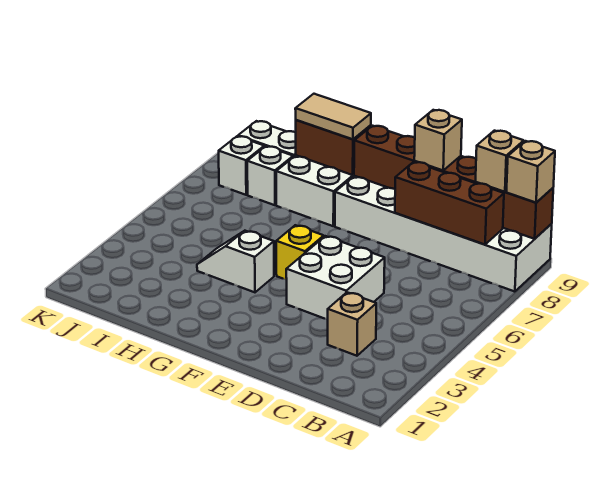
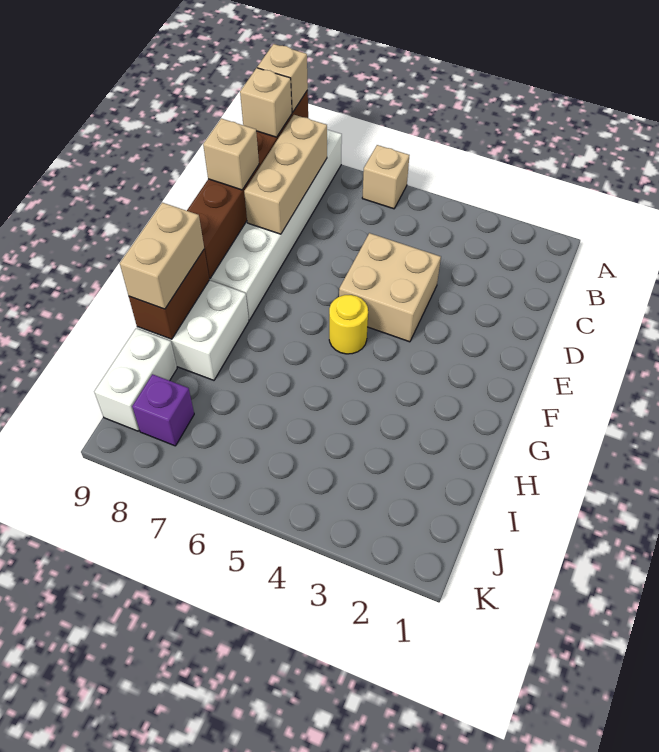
brown brick B8:D8 level 2 -> tan brick B8:D8 level 2
tan brick C3 level 1 -> tan brick A6 level 1
white brick D4:E5 level 1 -> tan brick D4:E5 level 1
yellow brick F5 level 1 -> yellow round brick F5 level 1
white slope G4:H4 level 1 top G -> none
tan tile G9:H9 level 3 -> tan brick G9:H9 level 3
white brick I8 level 1 -> none
white brick J8 level 1 -> purple brick J8 level 1

